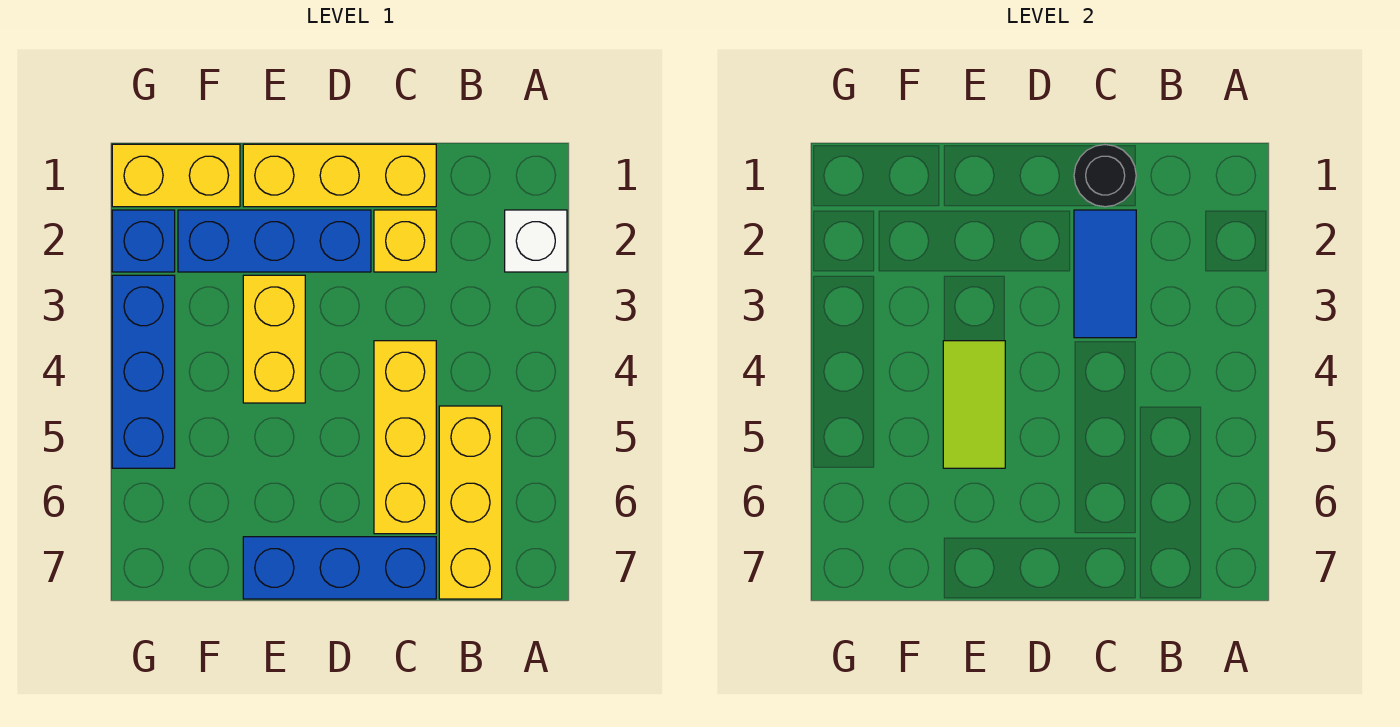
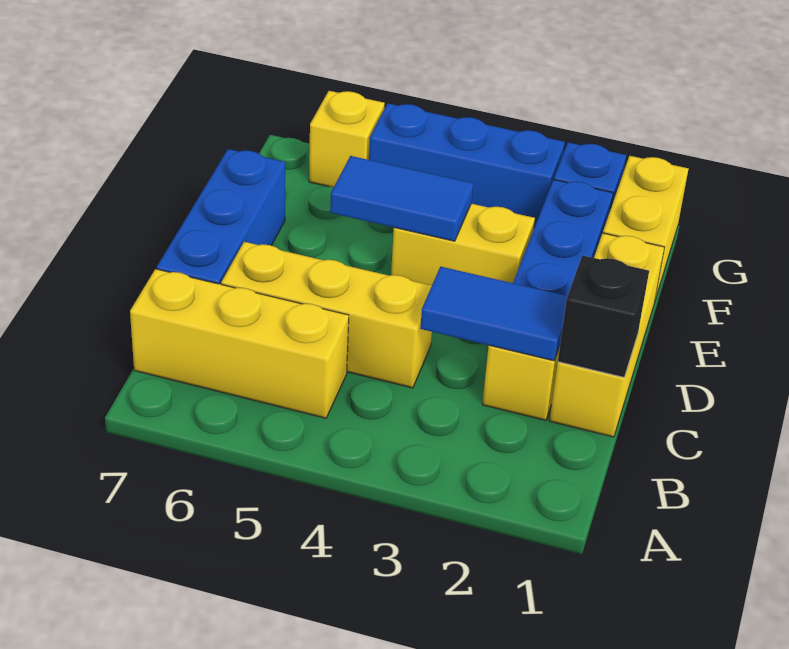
white brick A2 level 1 -> none
black round brick C1 level 2 -> black brick C1 level 2
lime tile E4:E5 level 2 -> blue tile E4:E5 level 2
none -> yellow brick G6 level 1

